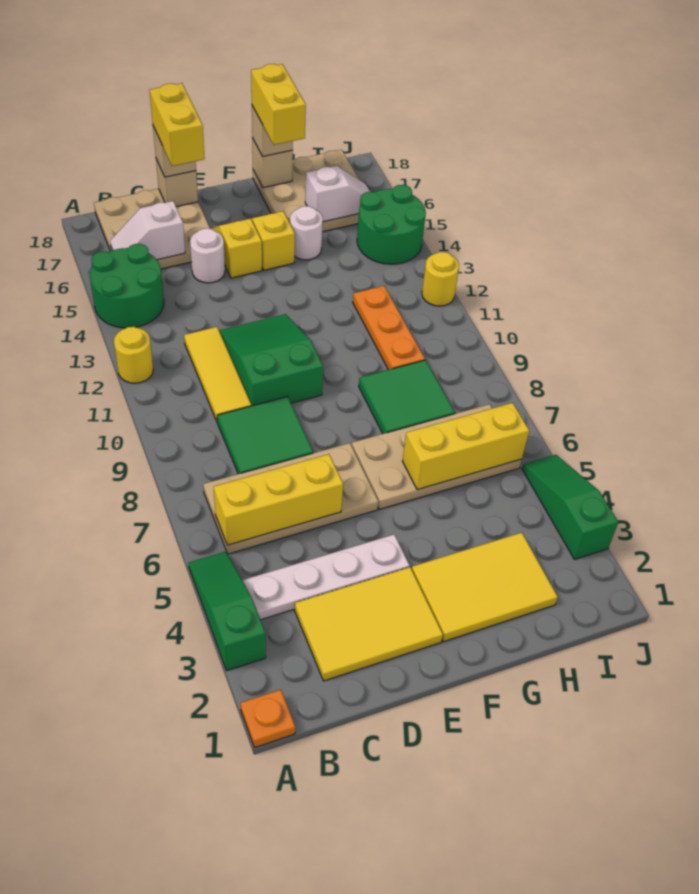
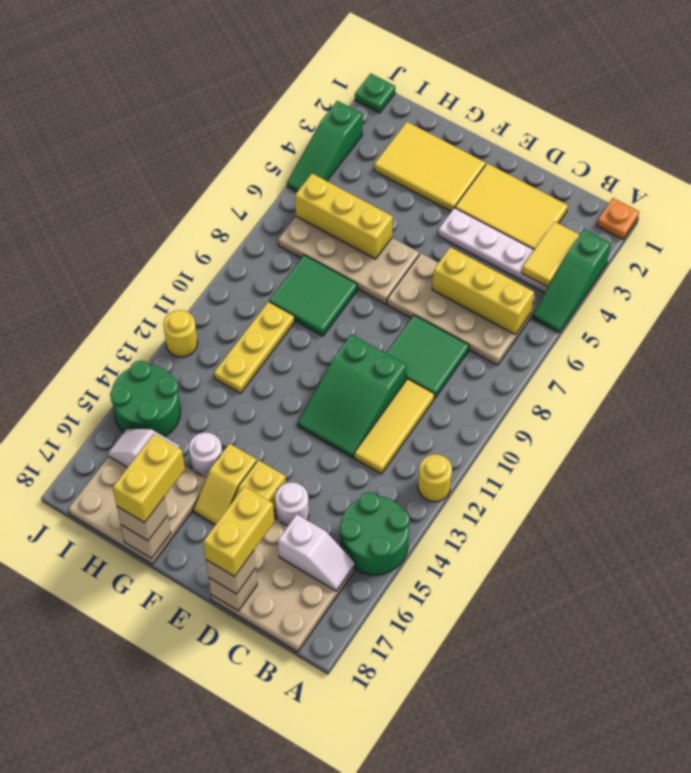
none -> yellow tile B3:B4 level 2
orange plate H10:H12 level 1 -> yellow plate H10:H12 level 1
none -> green plate J1 level 1

